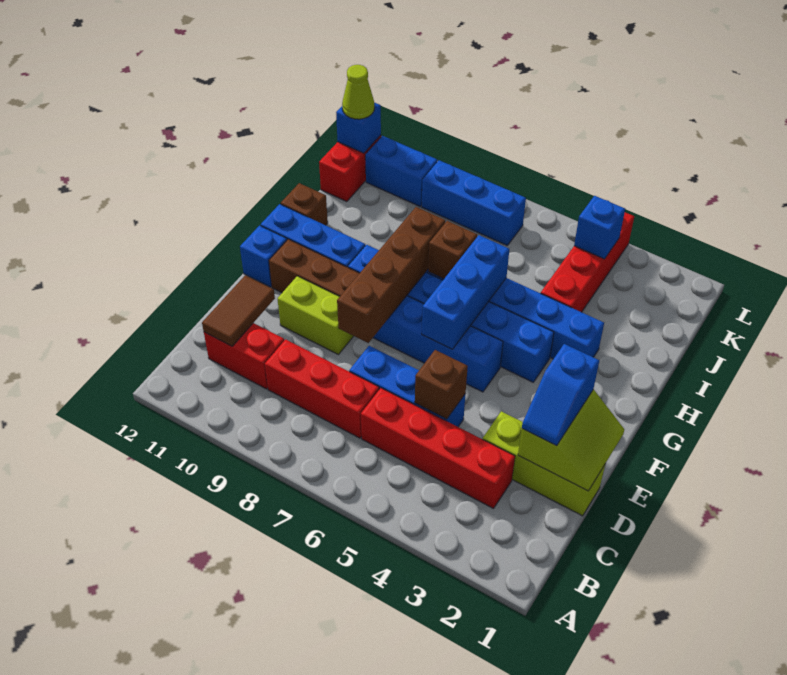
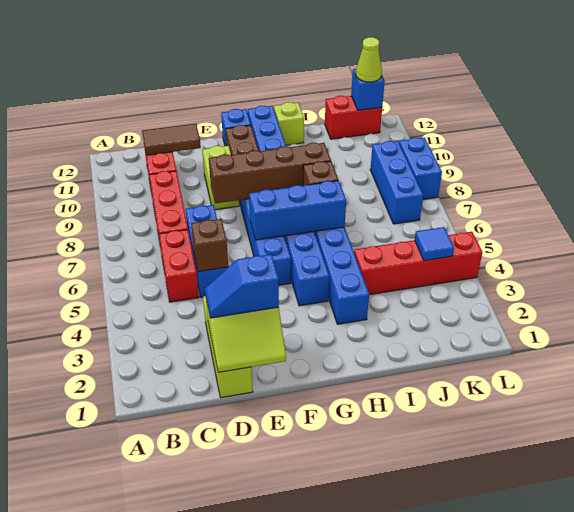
red brick C3:C6 level 1 -> red brick C5:C6 level 1
brown brick H12 level 1 -> lime brick H12 level 1
blue brick K4 level 2 -> blue tile K4 level 2
blue brick K10:K11 level 1 -> blue brick L8:L9 level 1

